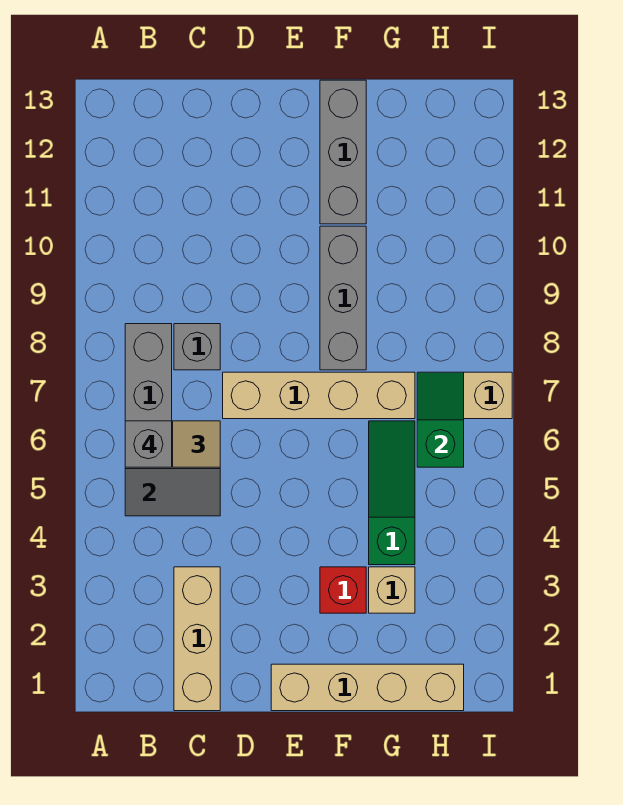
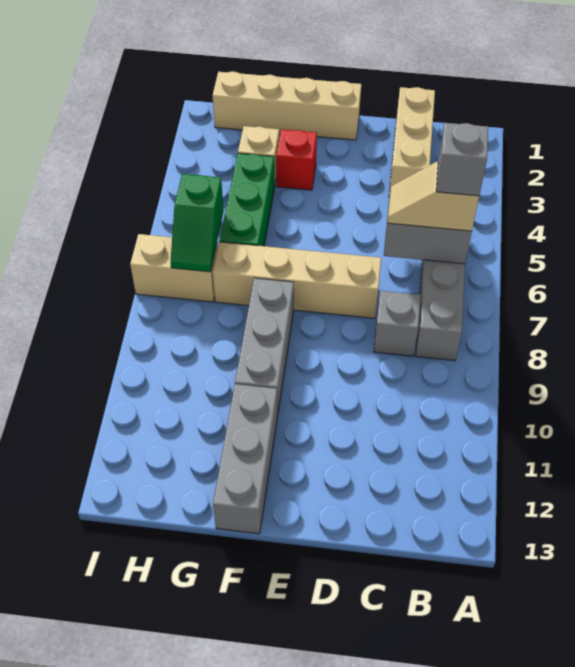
green slope G4:G6 level 1 top 4 -> green brick G4:G6 level 1

